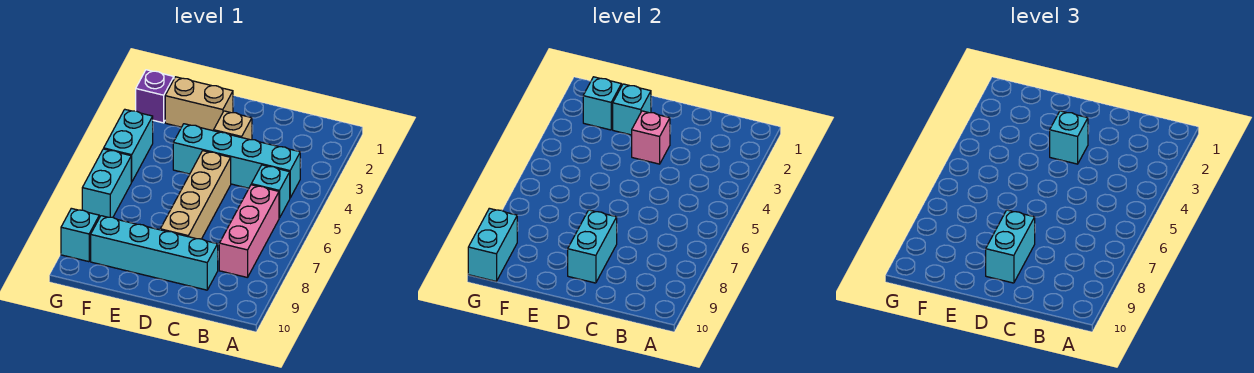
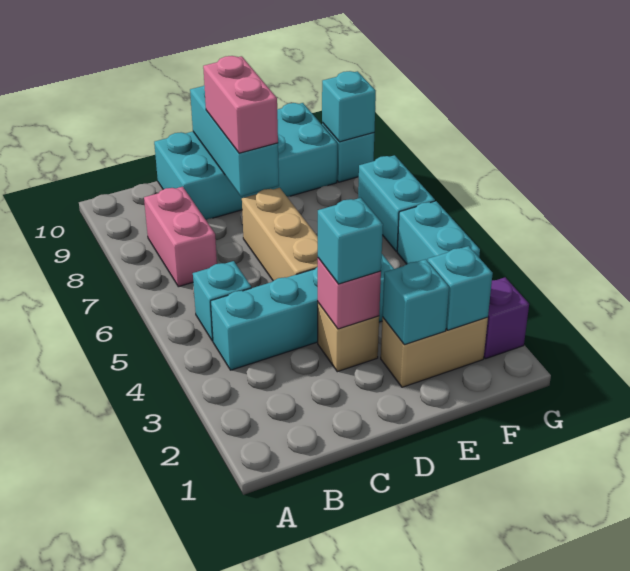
pink brick B6:B8 level 1 -> pink brick B7:B8 level 1
cyan brick C9:F9 level 1 -> cyan brick C9:F10 level 1
tan brick D5:D8 level 1 -> tan brick D5:D7 level 1
cyan brick D8:D9 level 2 -> cyan brick D8:D10 level 2
cyan brick D8:D9 level 3 -> pink brick D8:D9 level 3
cyan brick G9:G10 level 2 -> cyan brick G9 level 2

